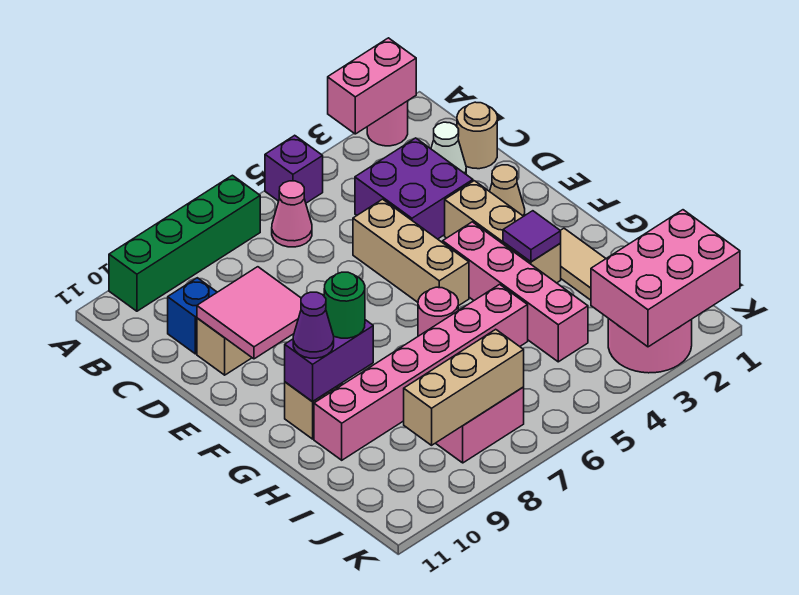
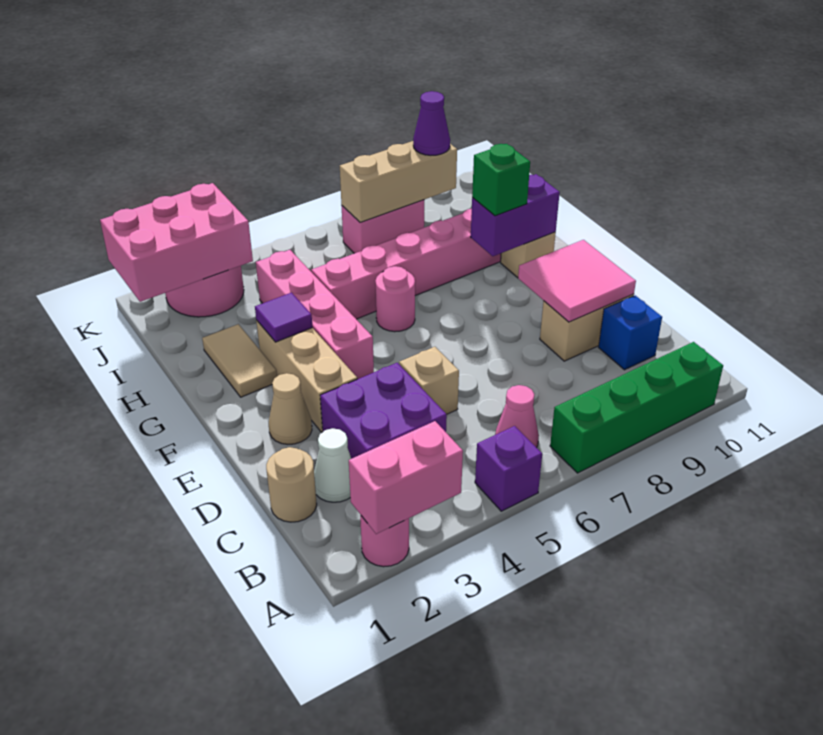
tan brick D5:F5 level 1 -> tan brick D5 level 1
green round brick G9 level 3 -> green brick G9 level 3
purple cone G10 level 3 -> purple cone J9 level 3

